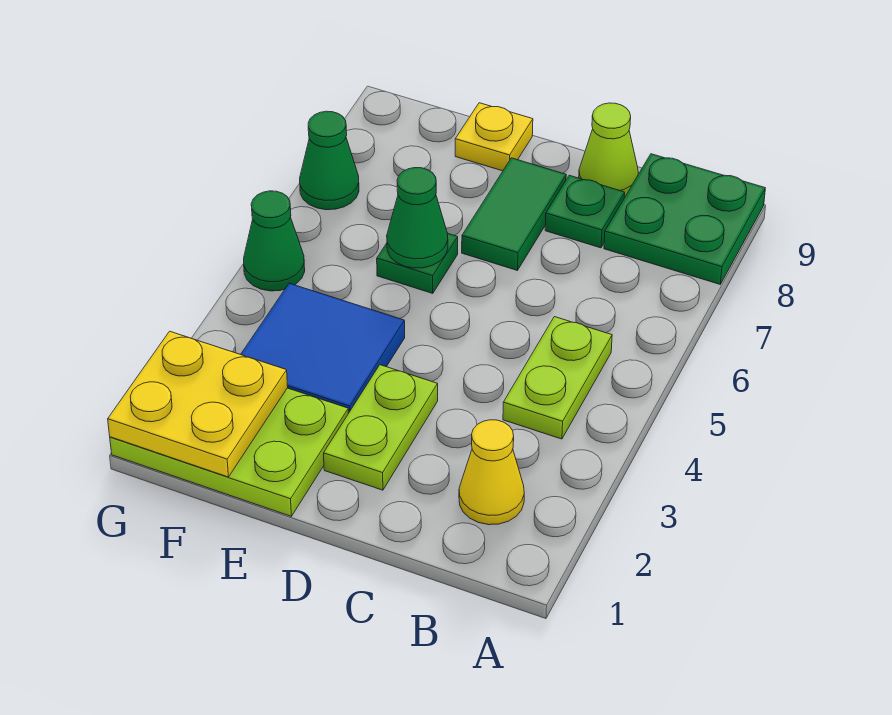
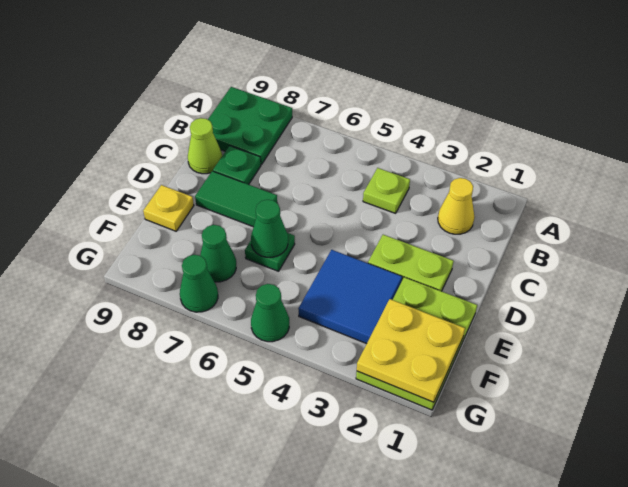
lime plate B4:B5 level 1 -> lime plate B4 level 1
none -> green cone F7 level 1

